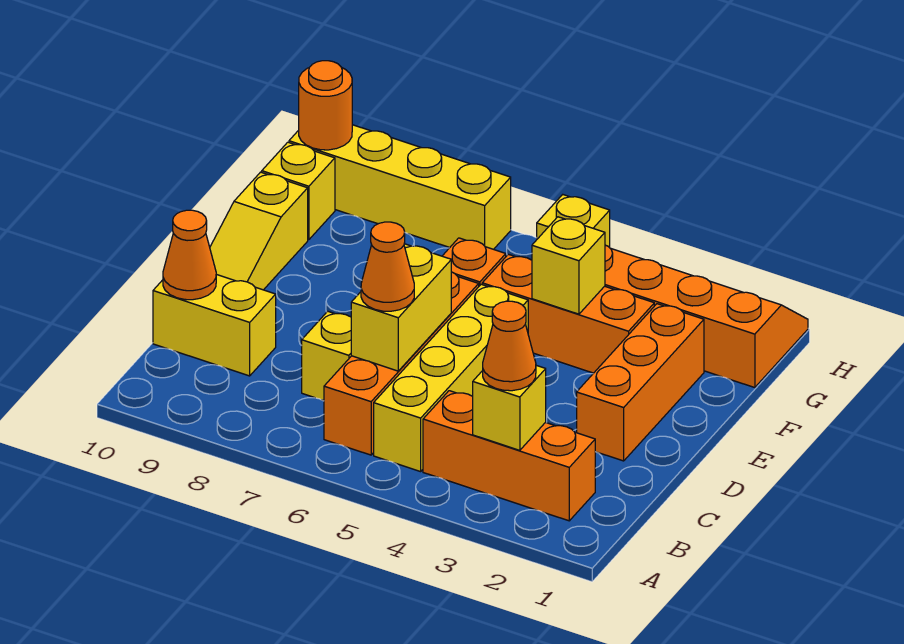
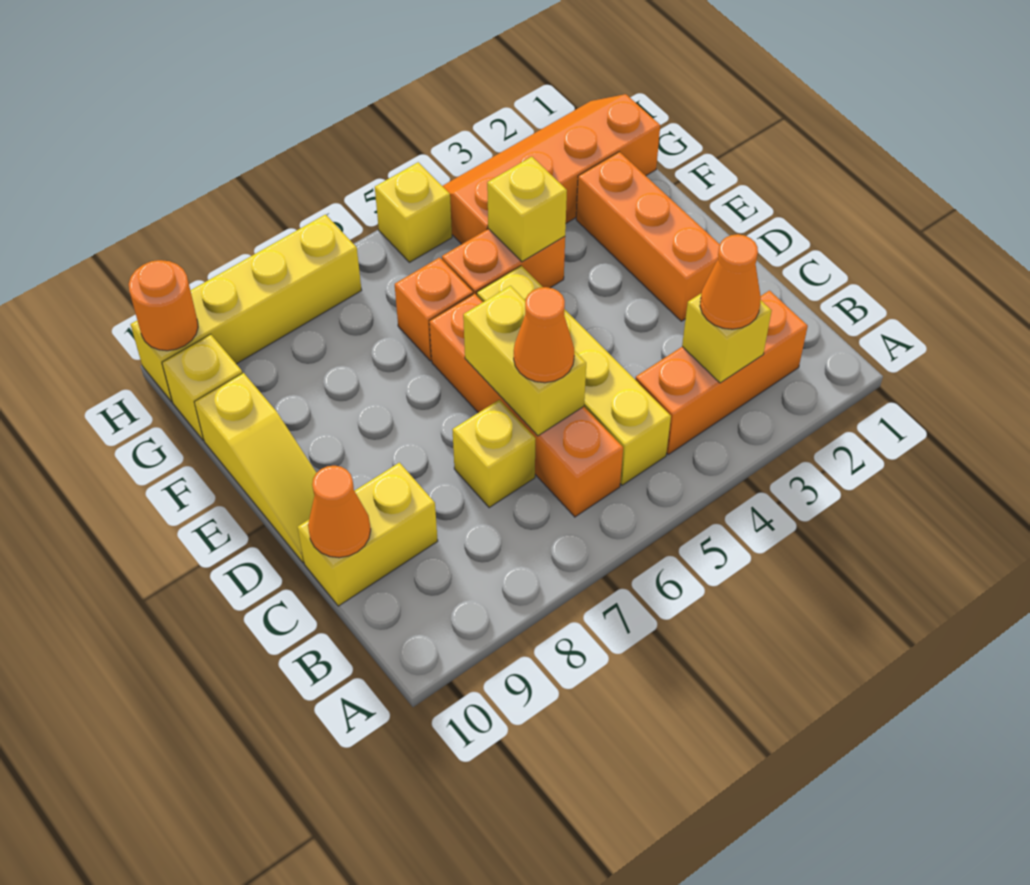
orange brick F3:F5 level 1 -> orange brick F4:F5 level 1

